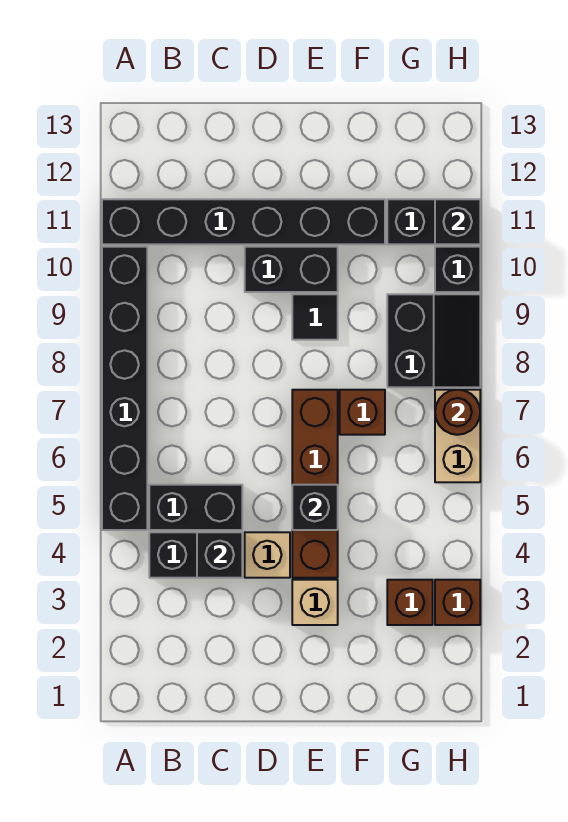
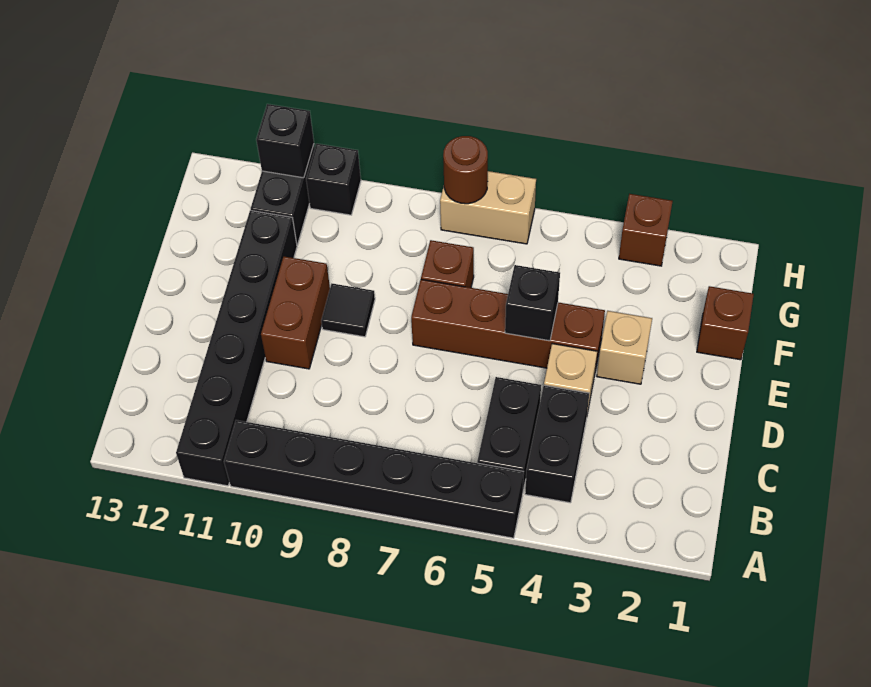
black brick C4 level 2 -> none
black brick D10:E10 level 1 -> brown brick D10:E10 level 1
brown brick G3 level 1 -> brown brick F1 level 1
black slope G8:H9 level 1 top G -> none

